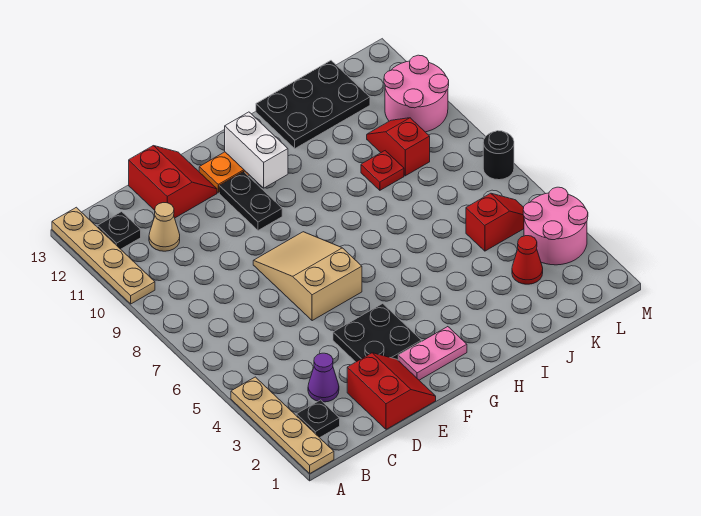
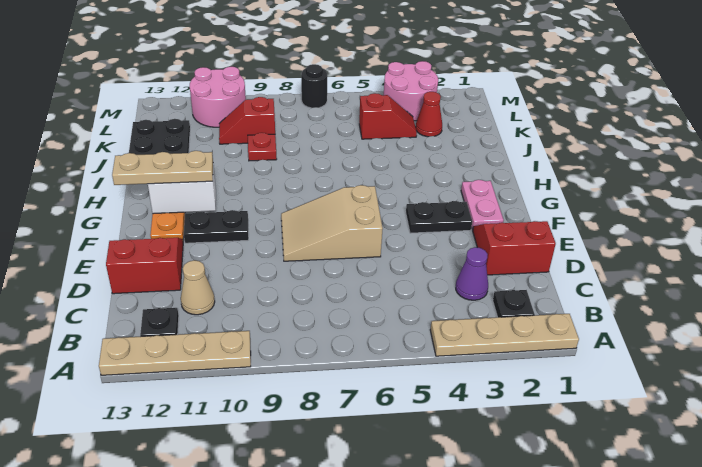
black plate E3:F4 level 1 -> black plate F3:F4 level 1
none -> tan plate G11:G13 level 3
red slope K5:L5 level 1 top K -> red slope K4:K5 level 1 top 5

